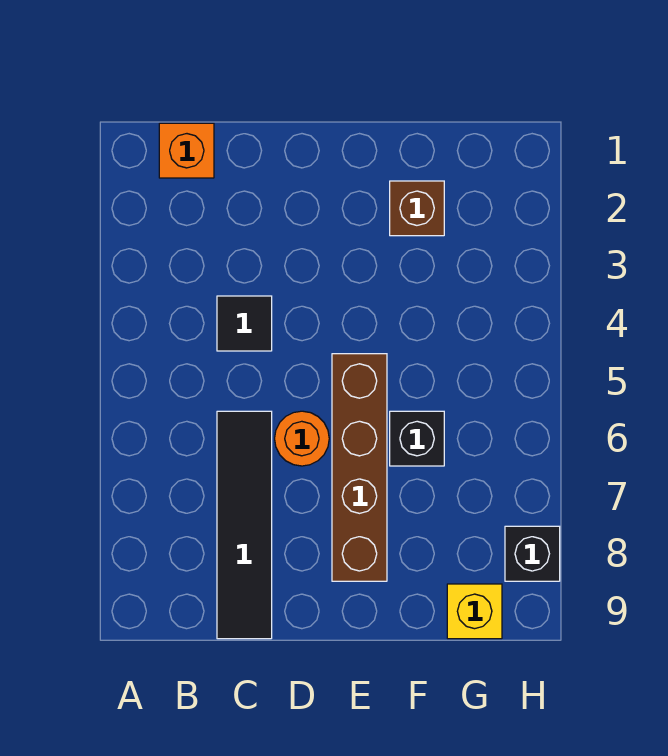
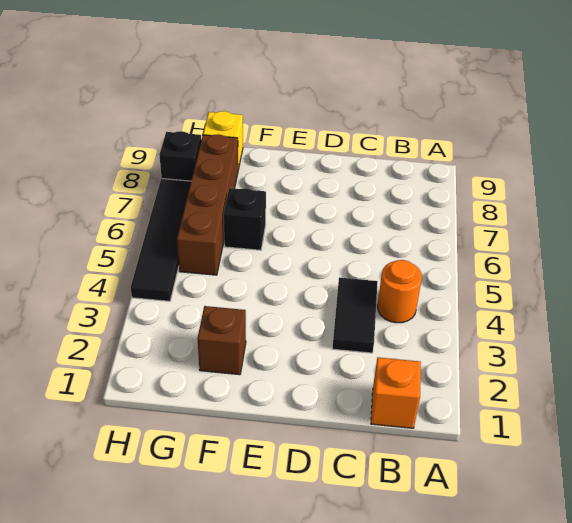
black tile C4 level 1 -> black tile C3:C4 level 1
black tile C6:C9 level 1 -> black tile H4:H7 level 1
orange round brick D6 level 1 -> orange round brick B4 level 1
brown brick E5:E8 level 1 -> brown brick G5:G8 level 1

